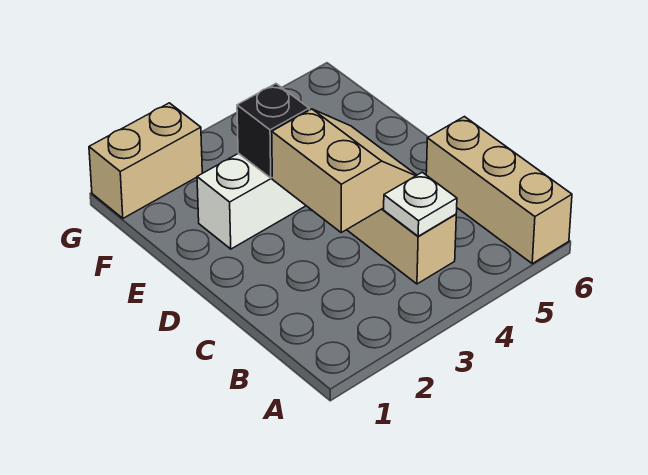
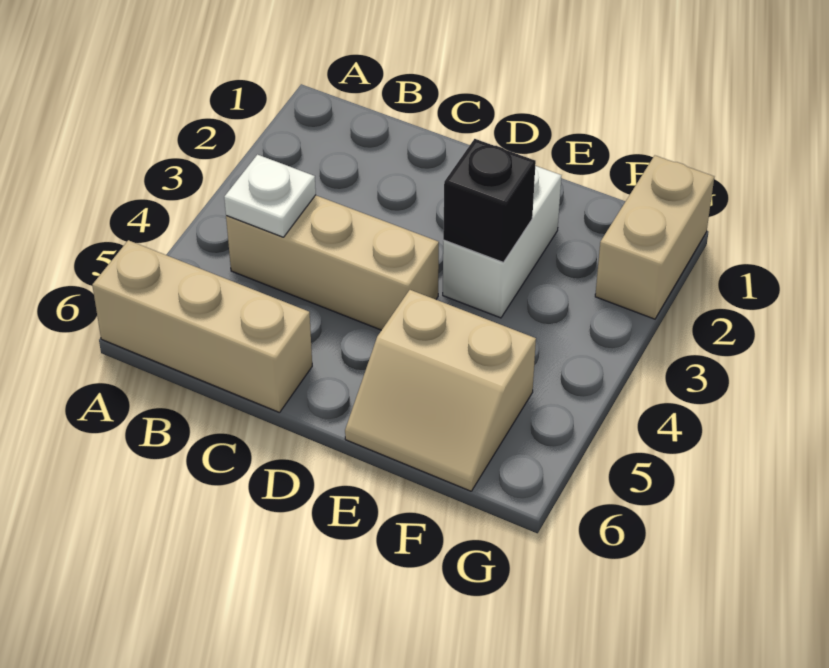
tan slope C3:D4 level 2 top 3 -> tan slope E5:F6 level 1 top 5

